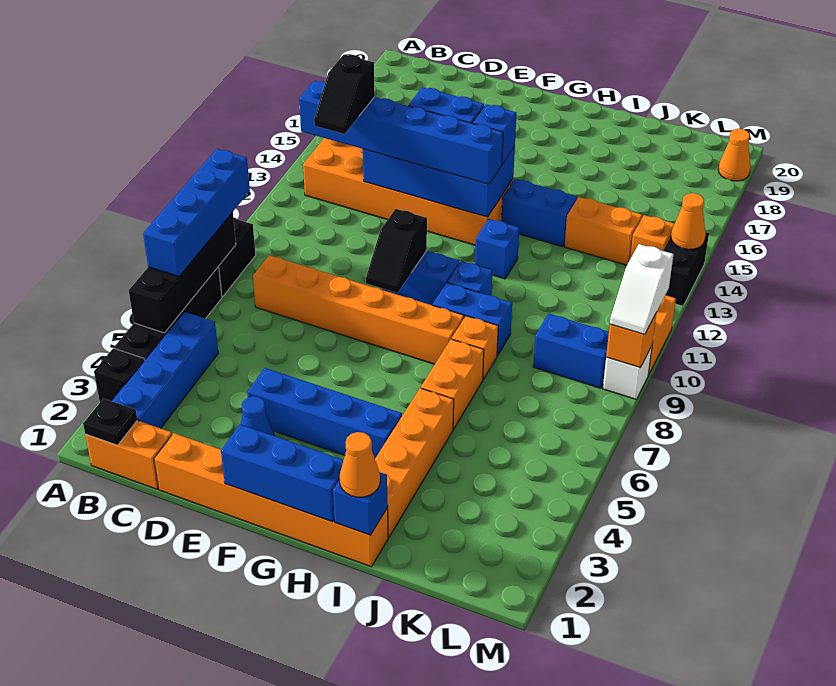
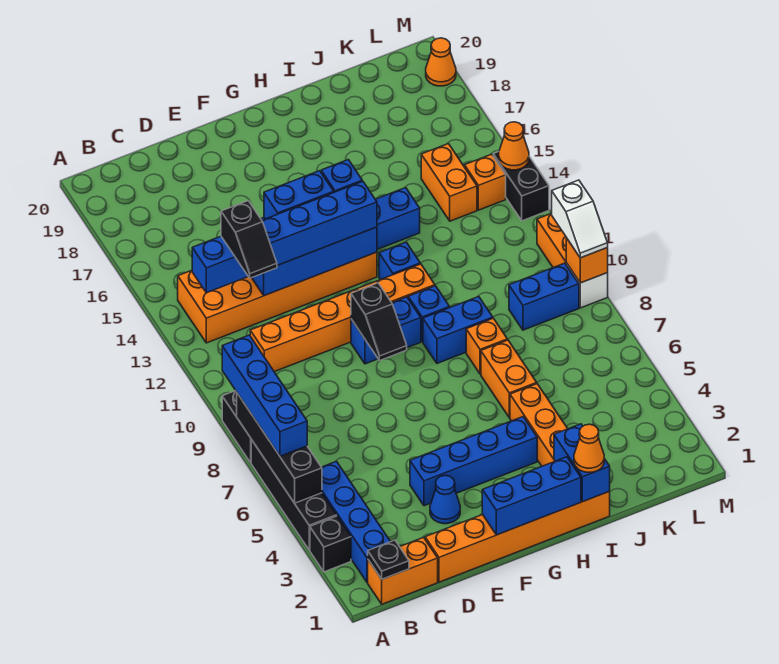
orange brick C8:H8 level 1 -> orange brick C11:H11 level 1
blue brick I1 level 2 -> blue brick I1:I2 level 2
orange brick J14:K14 level 1 -> orange brick K14:K15 level 1

